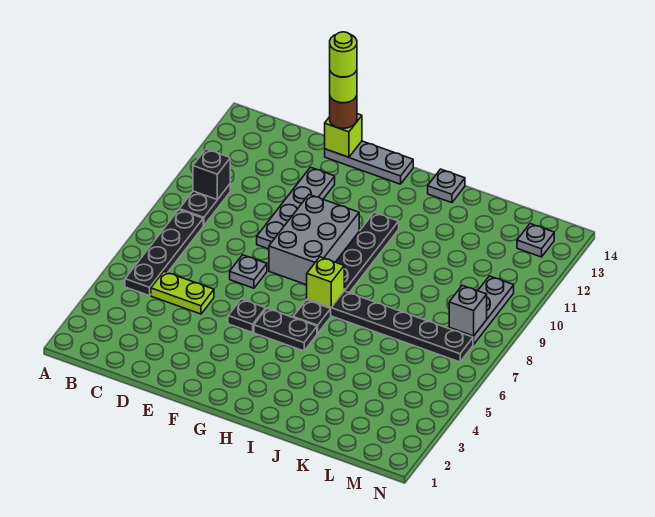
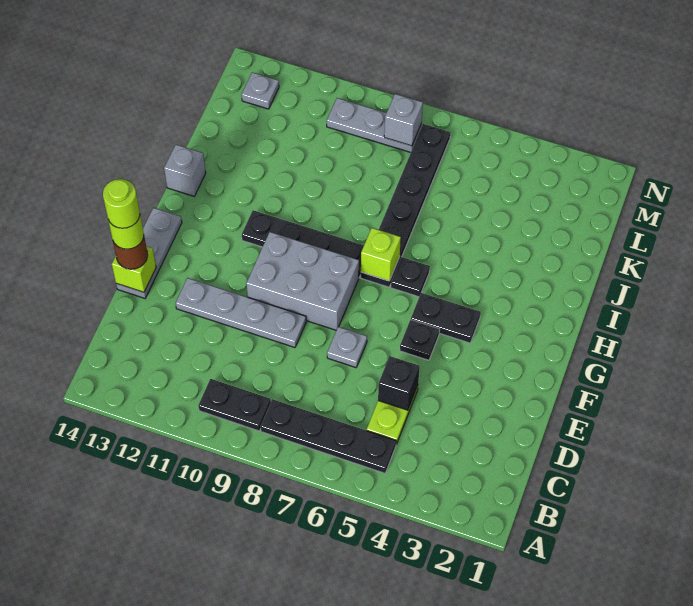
black brick B10 level 2 -> black brick D5 level 2
black plate G5:H5 level 1 -> black plate G4:G5 level 1
grey plate I14 level 1 -> grey brick I14 level 1

